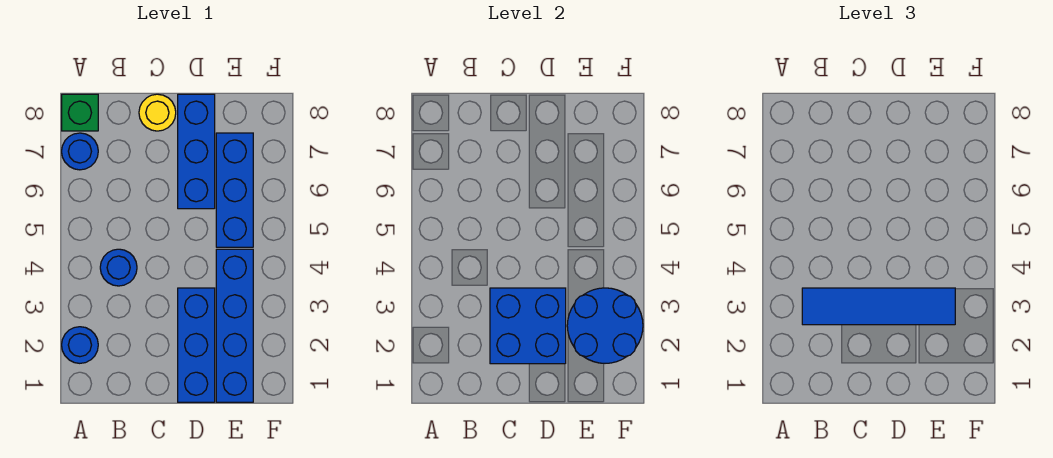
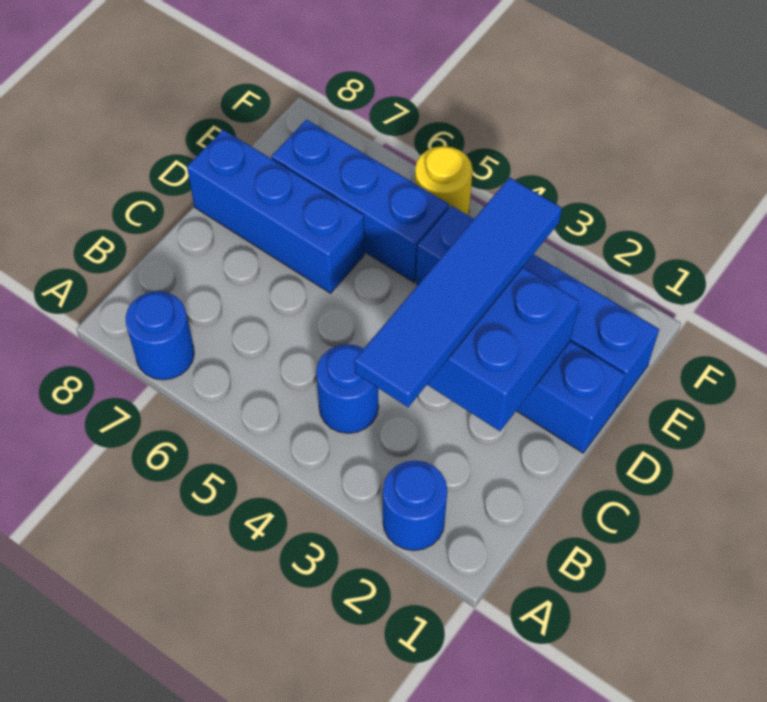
green brick A8 level 1 -> none
yellow round brick C8 level 1 -> yellow round brick F5 level 1
blue round brick E2:F3 level 2 -> none

